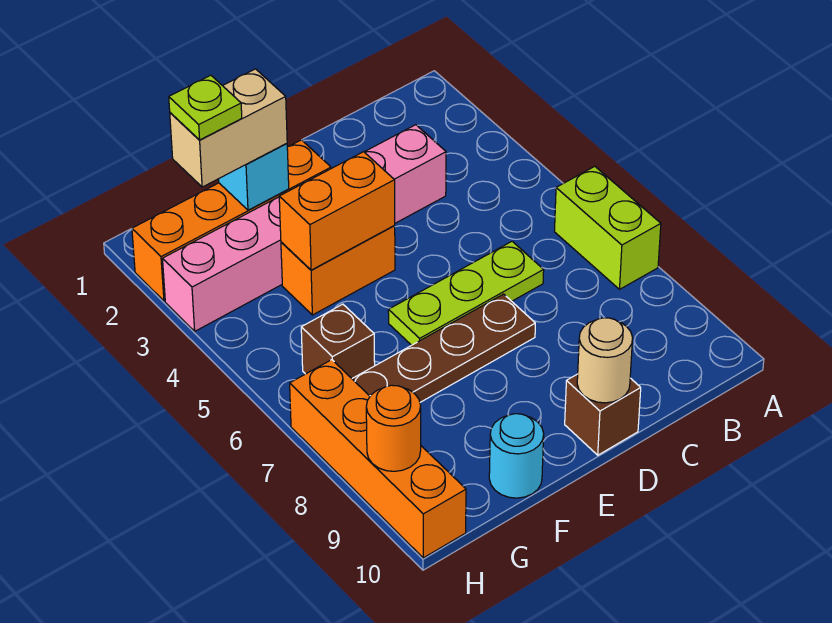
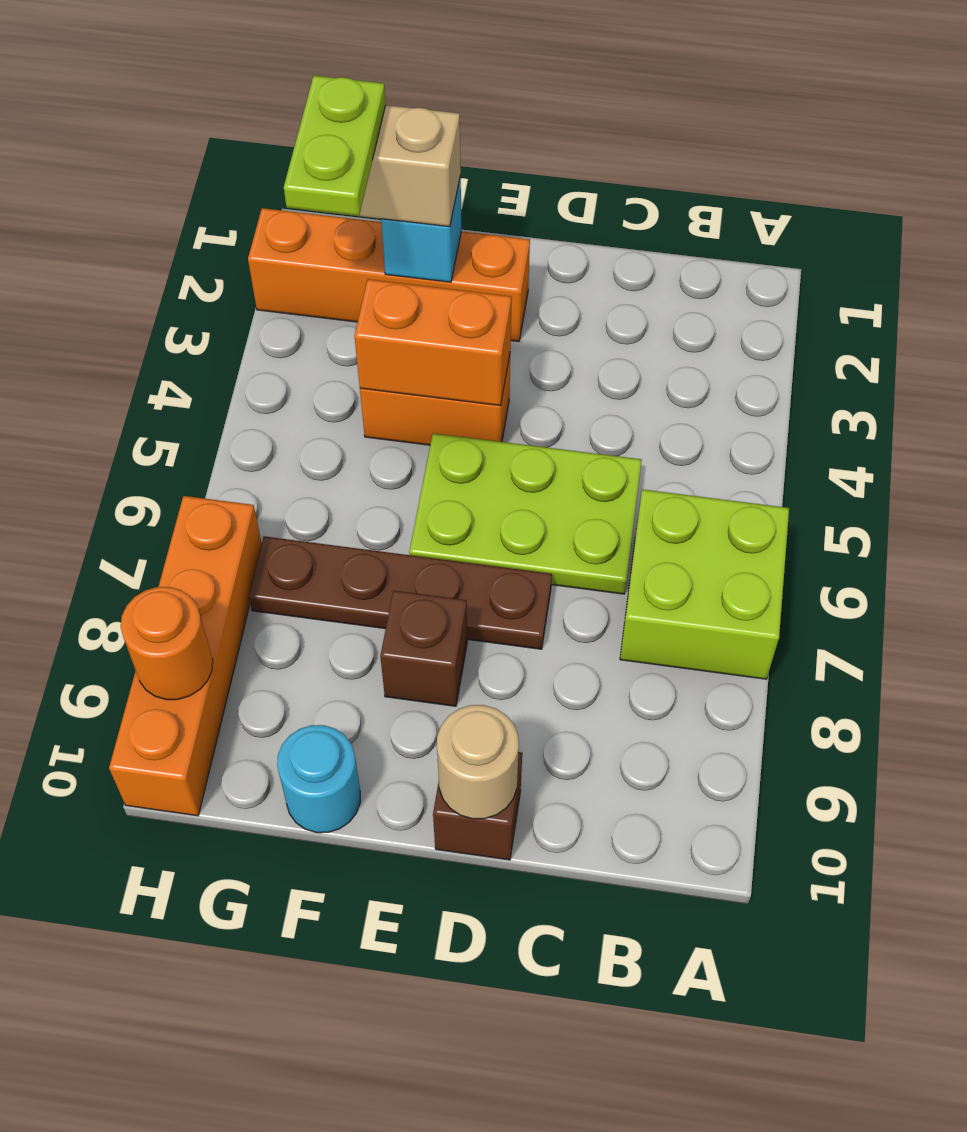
lime brick A6:A7 level 1 -> lime brick A6:B7 level 1
pink brick C3:H3 level 1 -> none
lime plate C6:E6 level 1 -> lime plate C5:E6 level 1
lime plate G2 level 4 -> lime plate G2:G3 level 4
brown brick G6 level 1 -> brown brick E8 level 1

